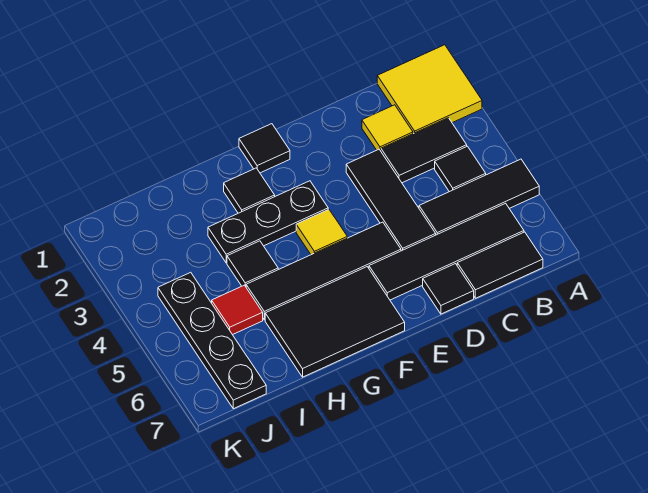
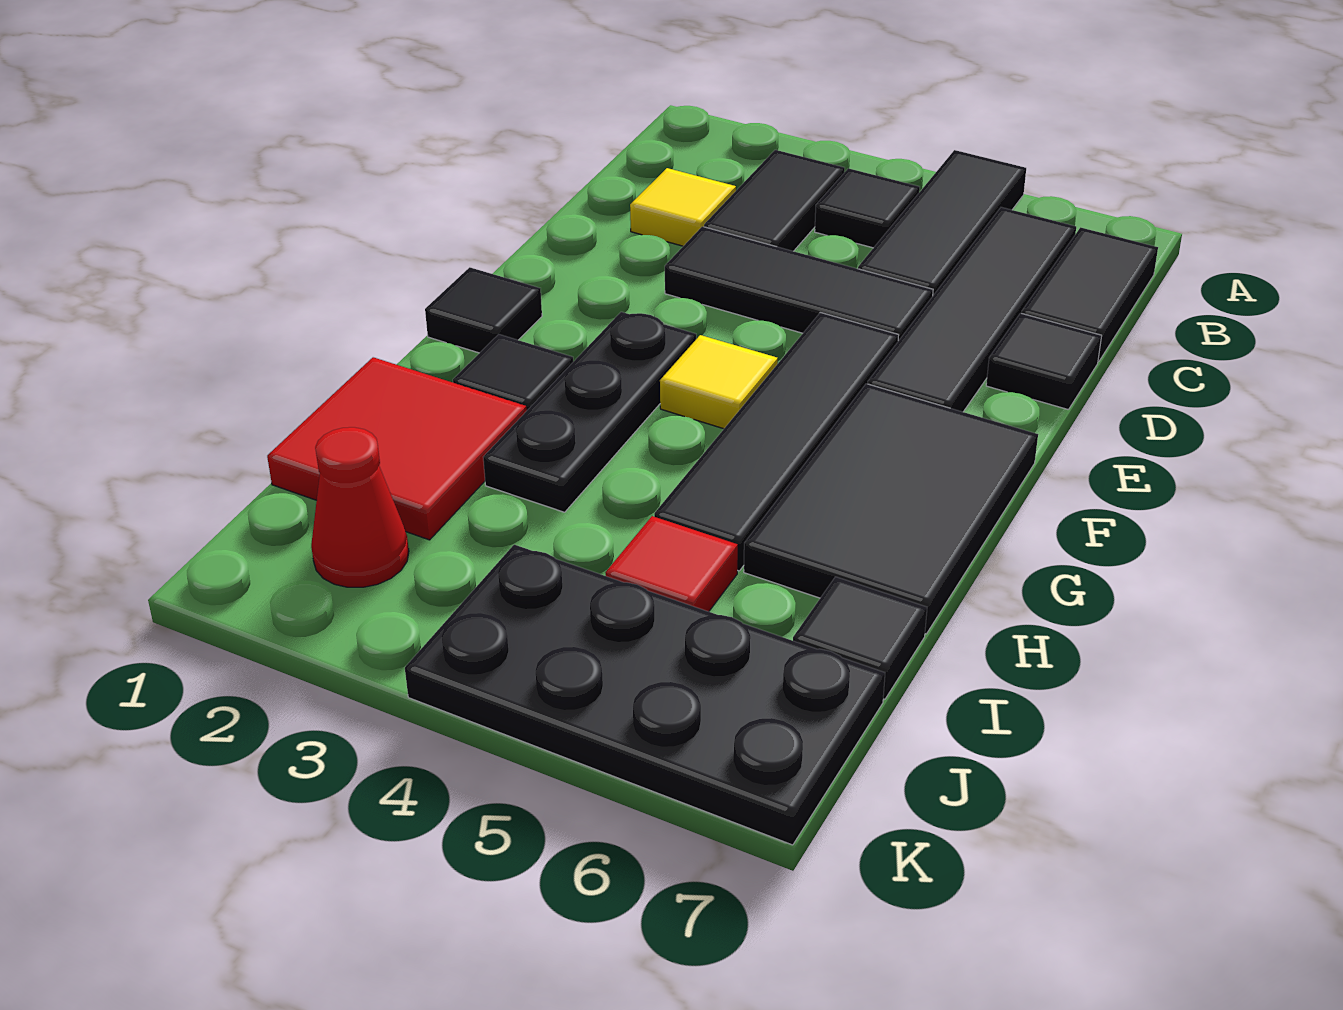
yellow tile A1:B2 level 1 -> none
none -> red tile H1:I2 level 1
black tile H4 level 1 -> black tile I7 level 1
none -> red cone J2 level 1
black plate J4:J7 level 1 -> black plate J4:K7 level 1

